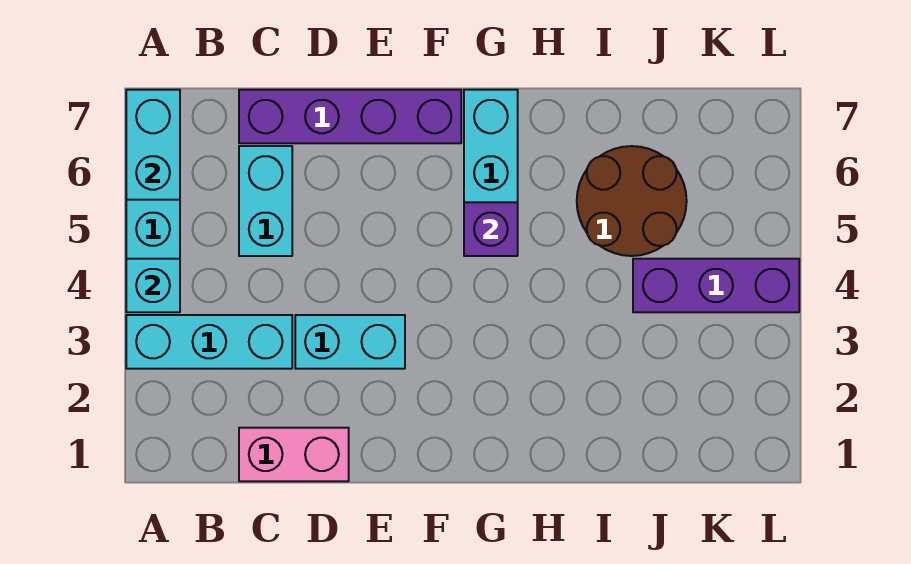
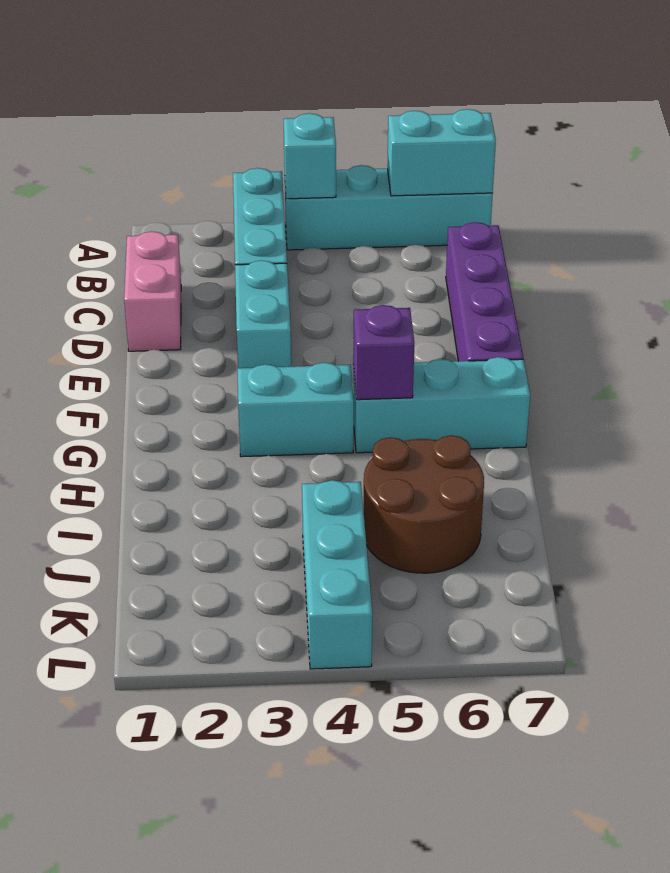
cyan brick C5:C6 level 1 -> cyan brick G3:G4 level 1
purple brick J4:L4 level 1 -> cyan brick J4:L4 level 1

